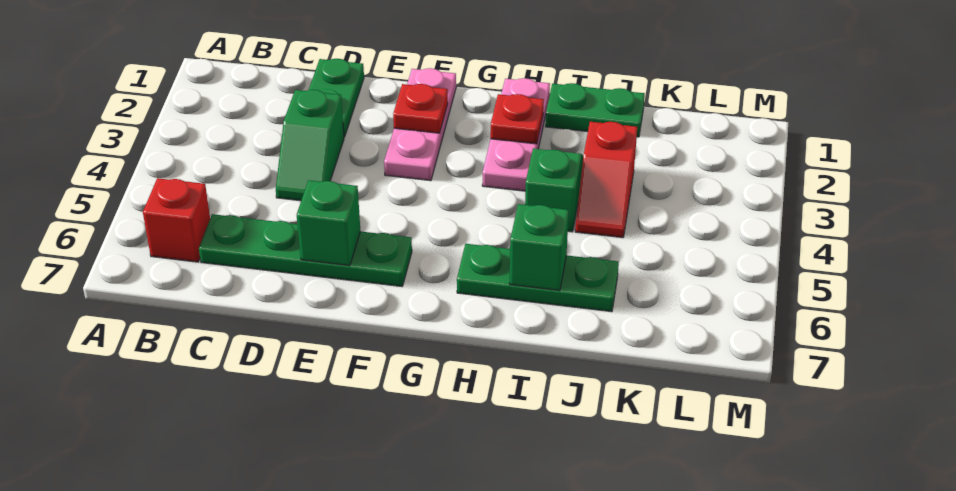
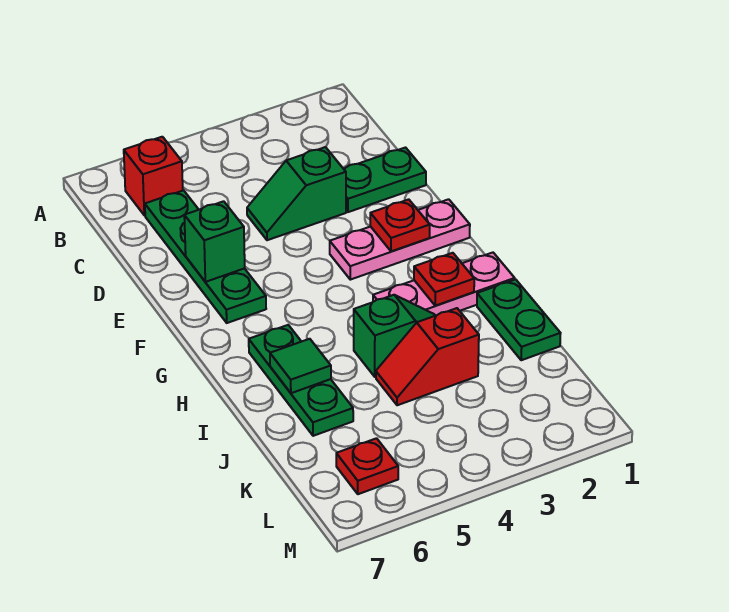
green brick I6 level 2 -> green tile I6 level 2
none -> red plate L6 level 1

